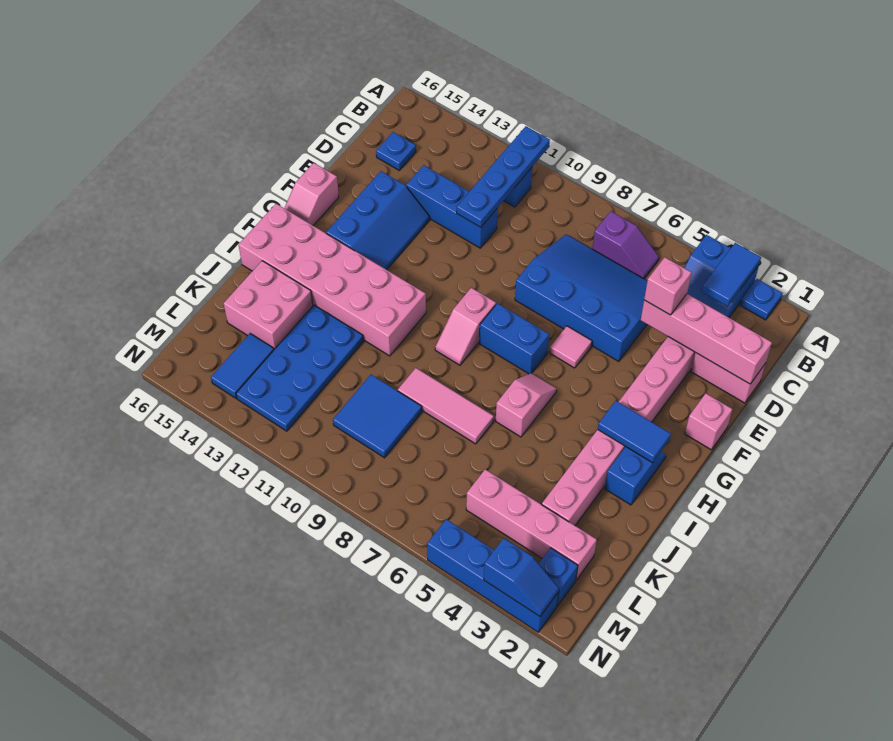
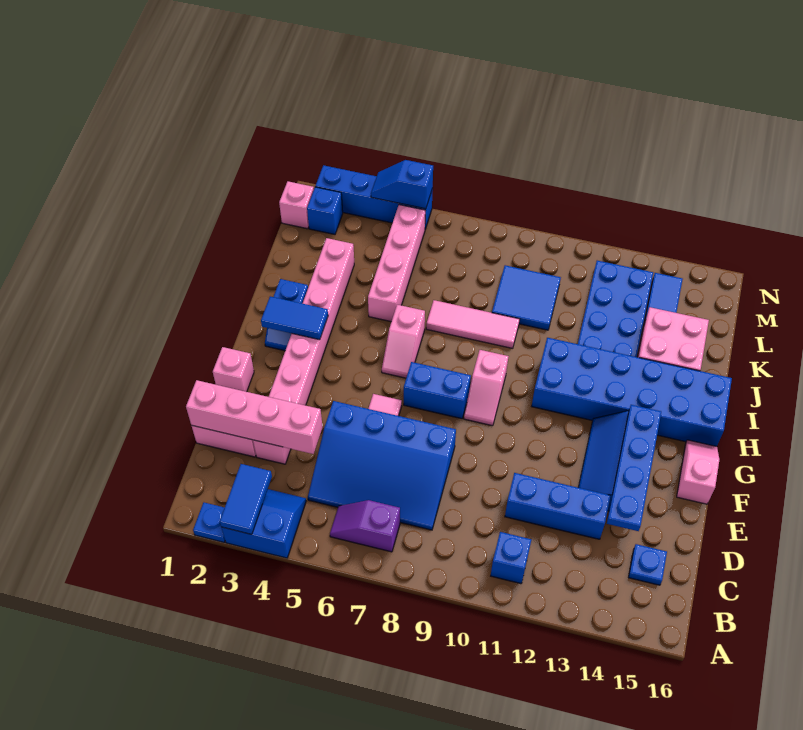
blue plate A11:D11 level 2 -> blue plate D14:G14 level 2
pink brick D4 level 3 -> pink brick M1 level 1
pink slope G9:H9 level 1 top G -> pink slope G9:H9 level 1 top H
pink brick H11:I16 level 1 -> blue brick H11:I16 level 1
pink brick L2:L5 level 1 -> pink brick J5:M5 level 1
blue slope N2:N3 level 2 top 3 -> blue slope N4:N5 level 2 top 5

